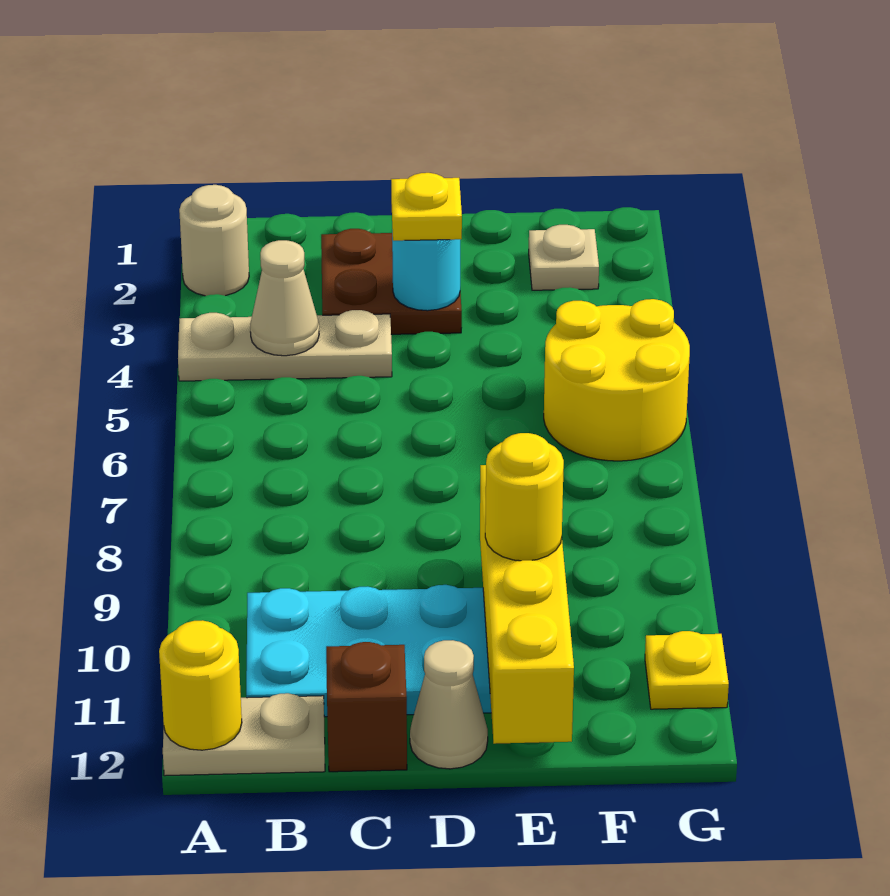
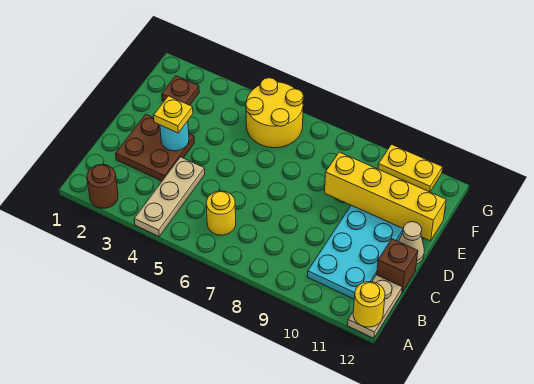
tan round brick A2 level 1 -> brown round brick A2 level 1
tan cone B4 level 2 -> none
yellow round brick E10 level 3 -> yellow round brick B6 level 1
tan plate F2 level 1 -> brown plate F2 level 1
yellow plate G11 level 1 -> yellow plate G10:G11 level 1

